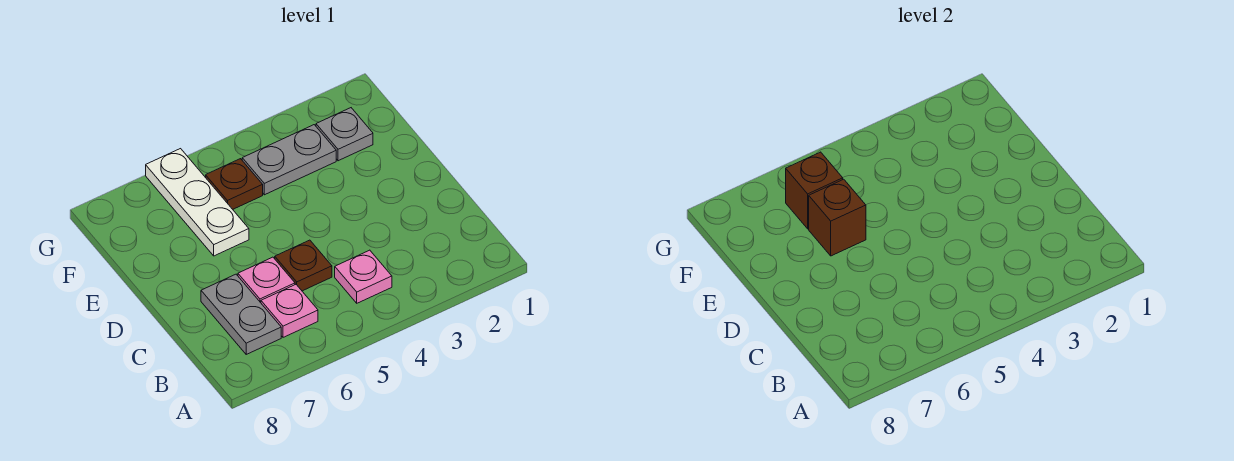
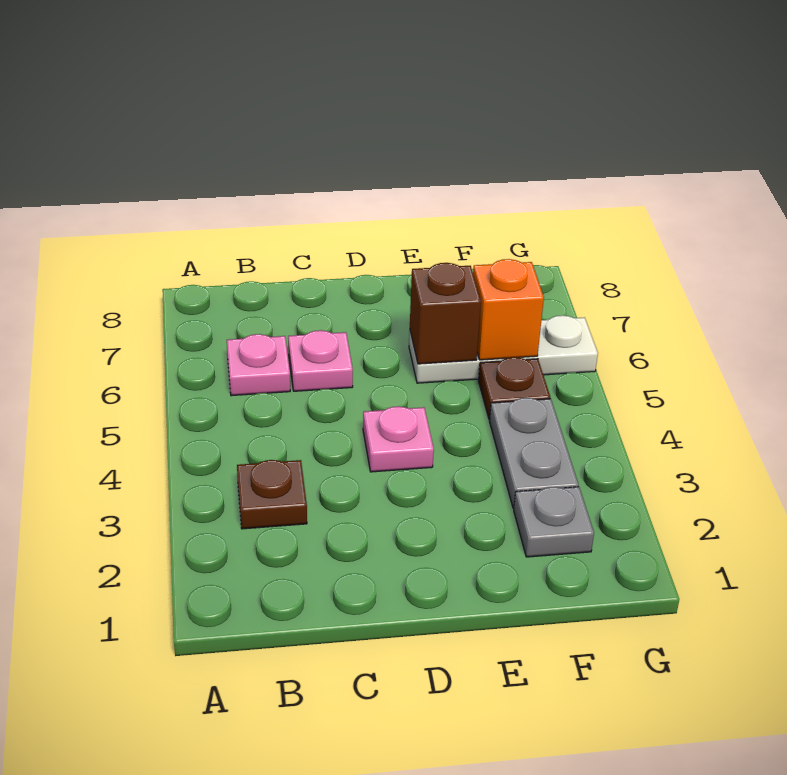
pink plate B4 level 1 -> pink plate D4 level 1
grey plate B7:C7 level 1 -> none
brown plate C5 level 1 -> brown plate B3 level 1
brown brick F6 level 2 -> orange brick F6 level 2

